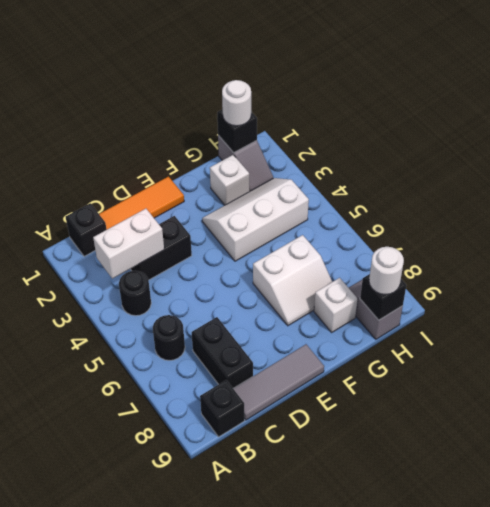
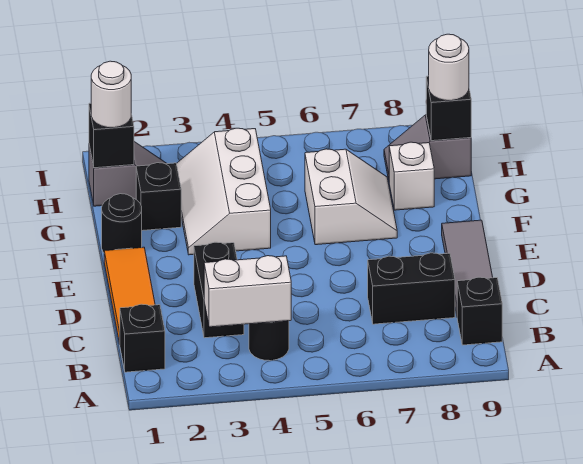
white brick B3:C3 level 2 -> white brick B3:B4 level 2
black round brick B6 level 1 -> black round brick F1 level 1
white brick G2 level 1 -> black brick G2 level 1

